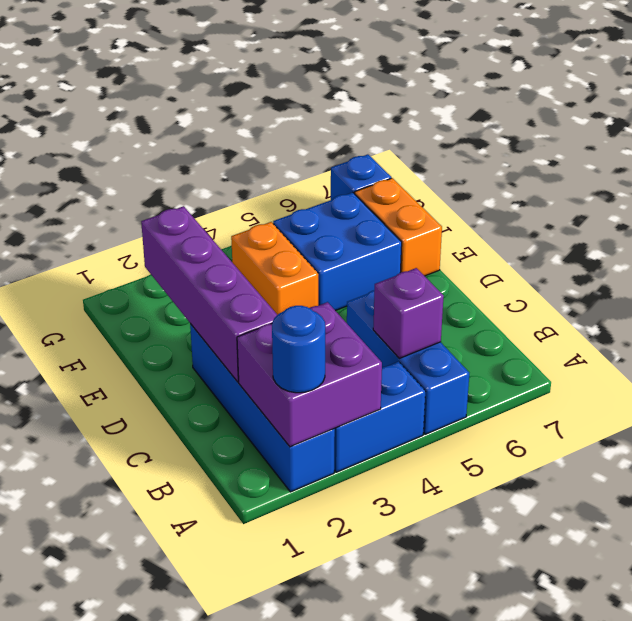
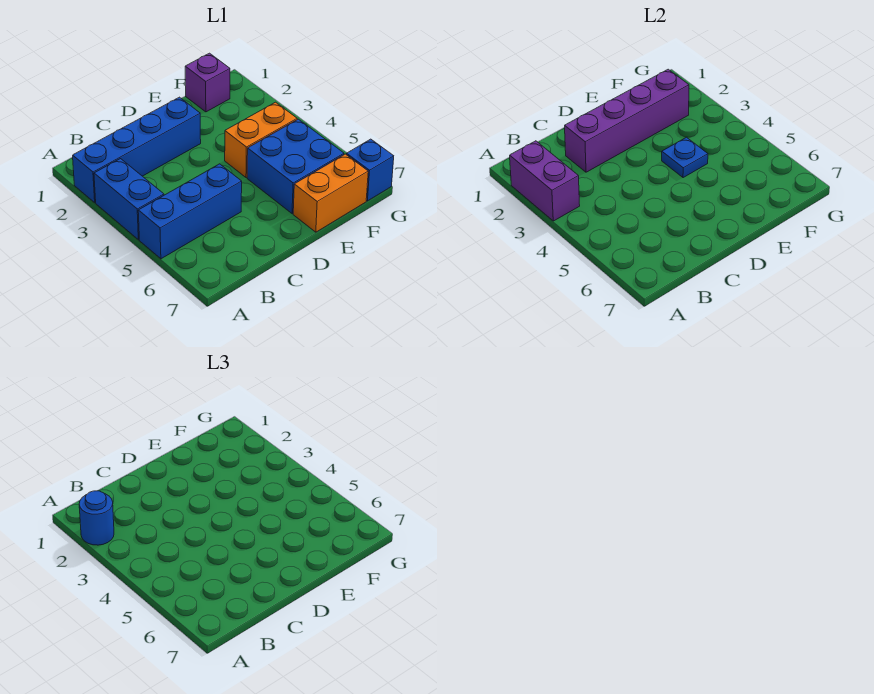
purple brick A2:B3 level 2 -> purple brick A2:A3 level 2
purple brick B5 level 2 -> purple brick F1 level 1
none -> blue plate E4 level 2

